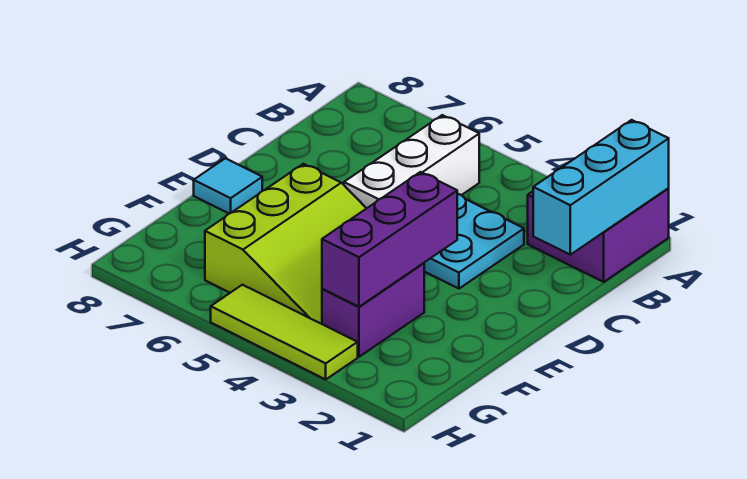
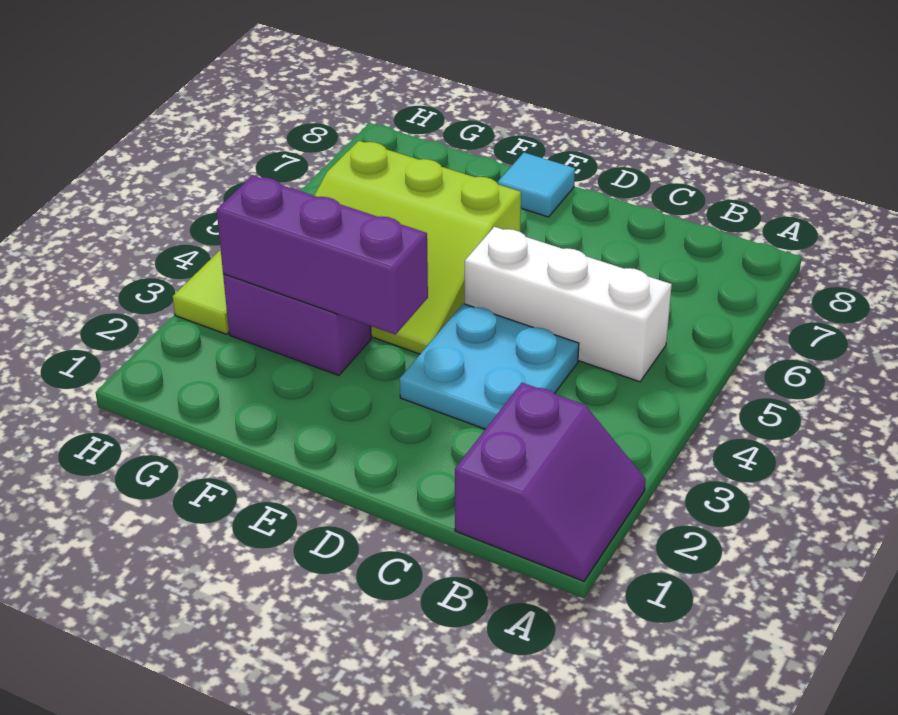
purple brick A1:B2 level 1 -> purple slope A1:B2 level 1 top B
cyan brick A1:C1 level 2 -> none

